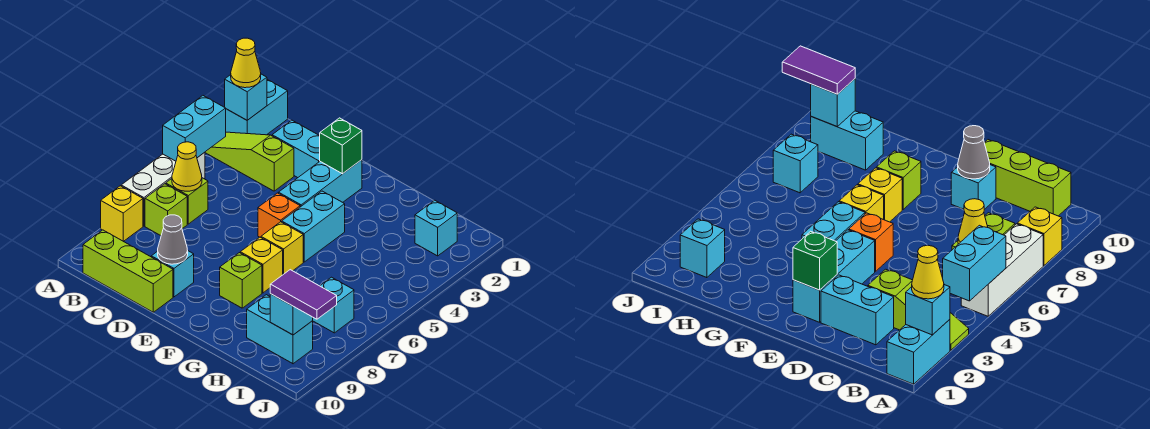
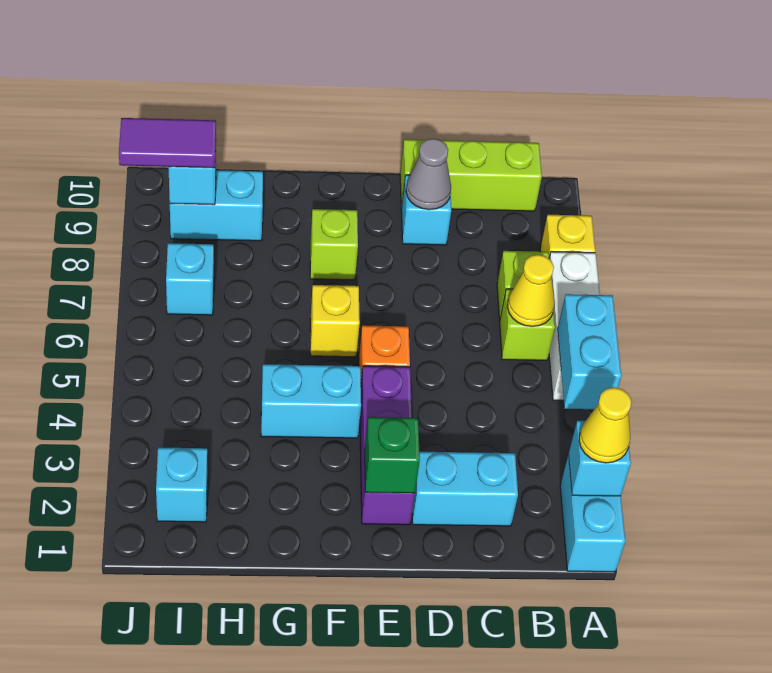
lime slope A3:C3 level 1 top C -> none
cyan brick E2:E4 level 1 -> purple brick E2:E4 level 1
cyan brick F4:F5 level 1 -> cyan brick F4:G4 level 1
yellow brick F7 level 1 -> none

